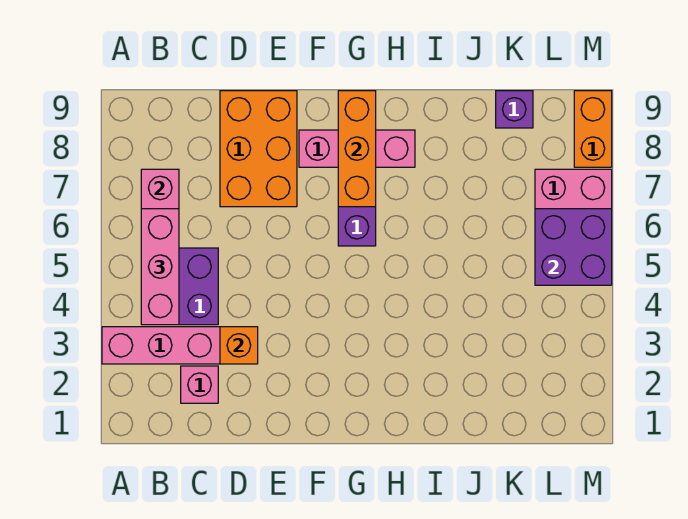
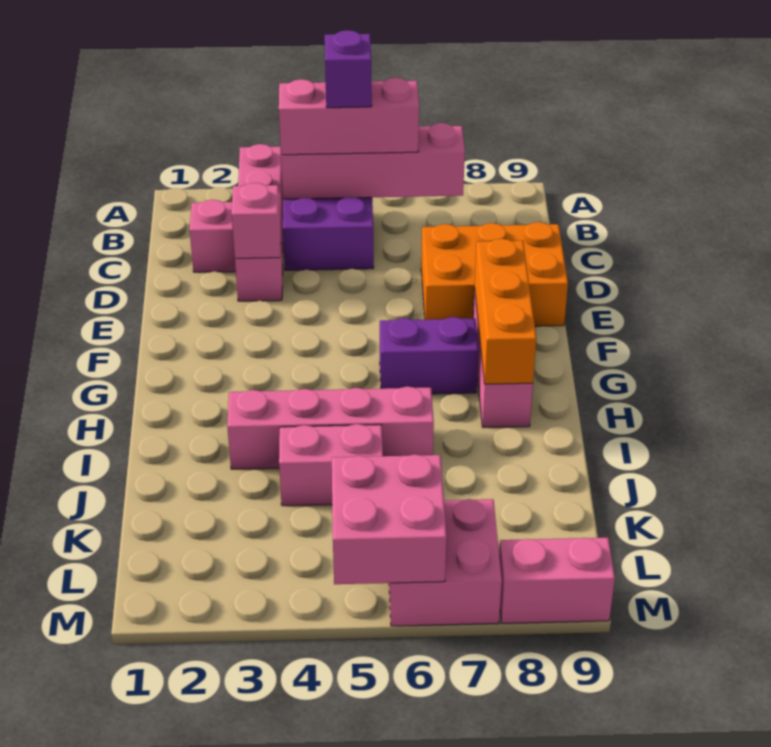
orange brick D3 level 2 -> pink brick D3 level 2
orange brick G7:G9 level 2 -> orange brick F8:H8 level 2
none -> pink brick I3:I6 level 1
none -> pink brick J4:J5 level 1
purple brick K9 level 1 -> purple brick B5 level 4
purple brick L5:M6 level 2 -> pink brick L5:M6 level 2
orange brick M8:M9 level 1 -> pink brick M8:M9 level 1

